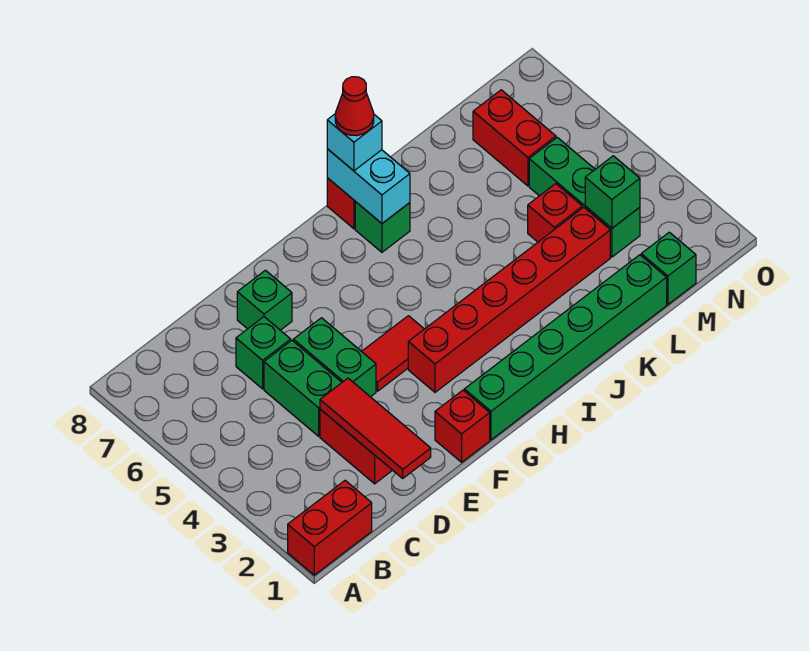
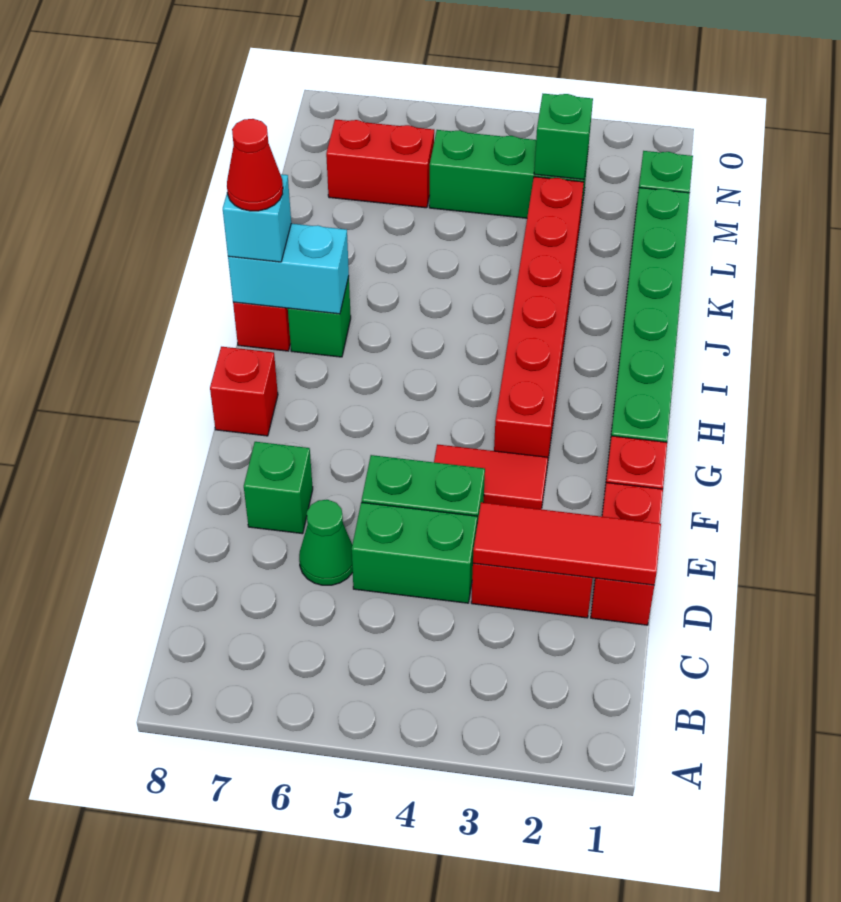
red brick A1:B1 level 1 -> red brick D1:E1 level 1
green brick D6 level 1 -> green cone D6 level 1
red tile F4:G4 level 1 -> red tile F3:F4 level 1
red brick L4 level 1 -> red brick G8 level 1

